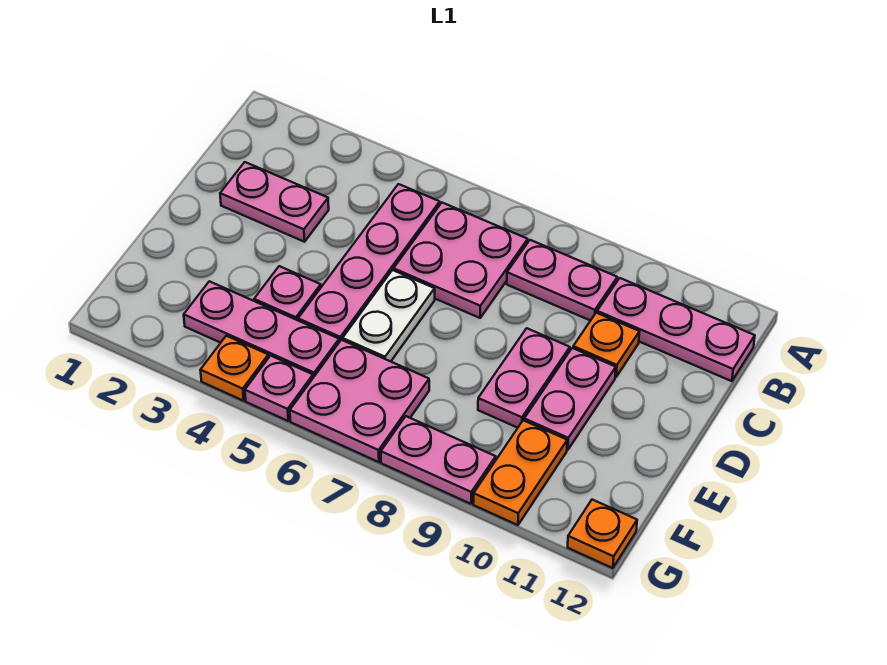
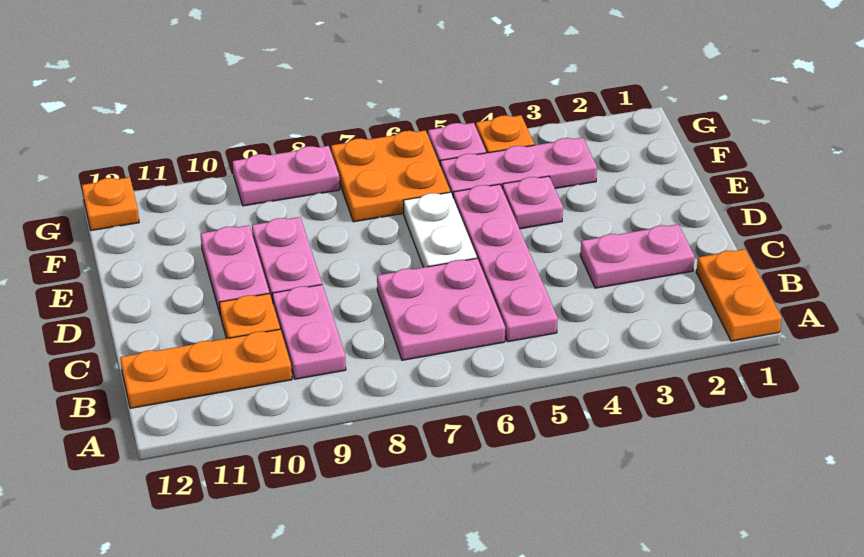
pink plate B8:B9 level 1 -> pink plate B9:C9 level 1
pink plate B10:B12 level 1 -> orange plate B10:B12 level 1
pink plate F6:G7 level 1 -> orange plate F6:G7 level 1
orange plate F10:G10 level 1 -> orange plate A1:B1 level 1

